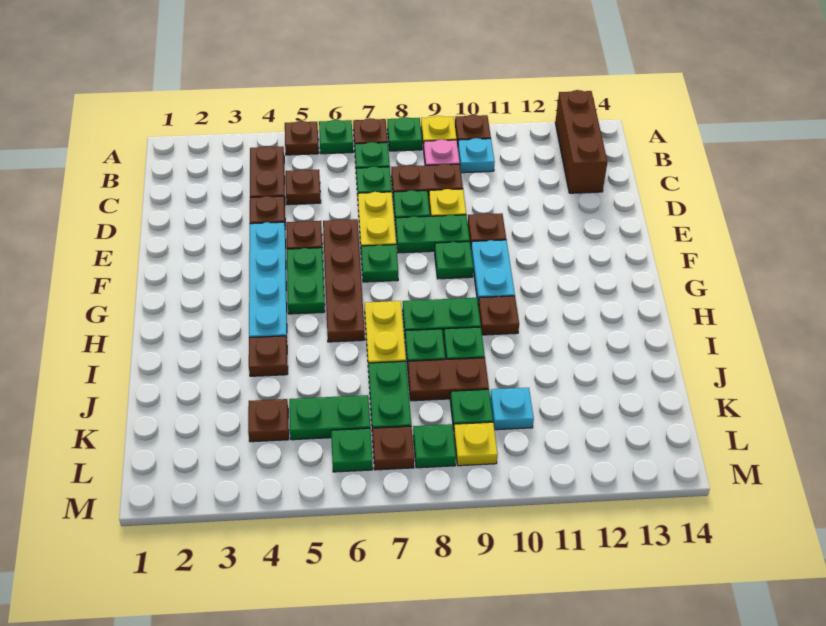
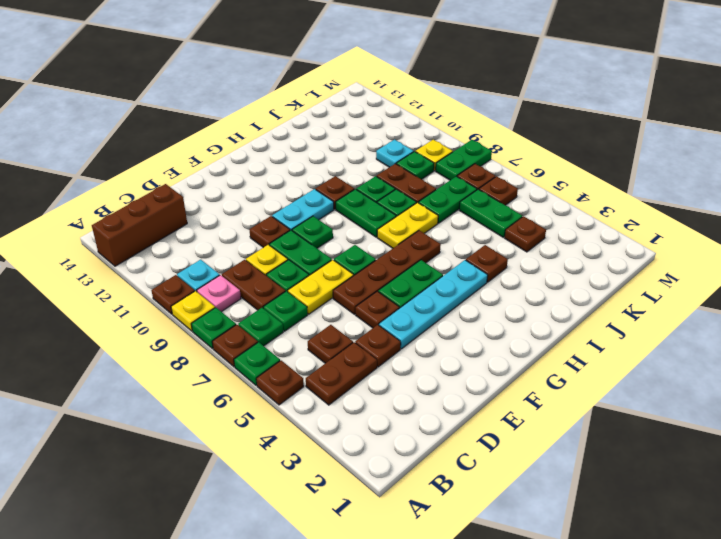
green plate L6 level 1 -> brown plate L6 level 1
green plate L8 level 1 -> green plate L8:M8 level 1

